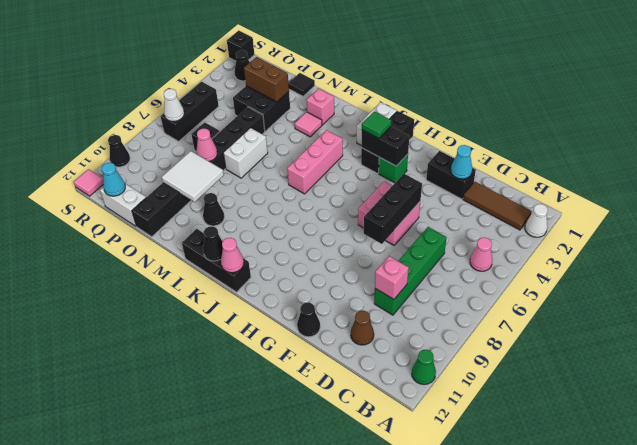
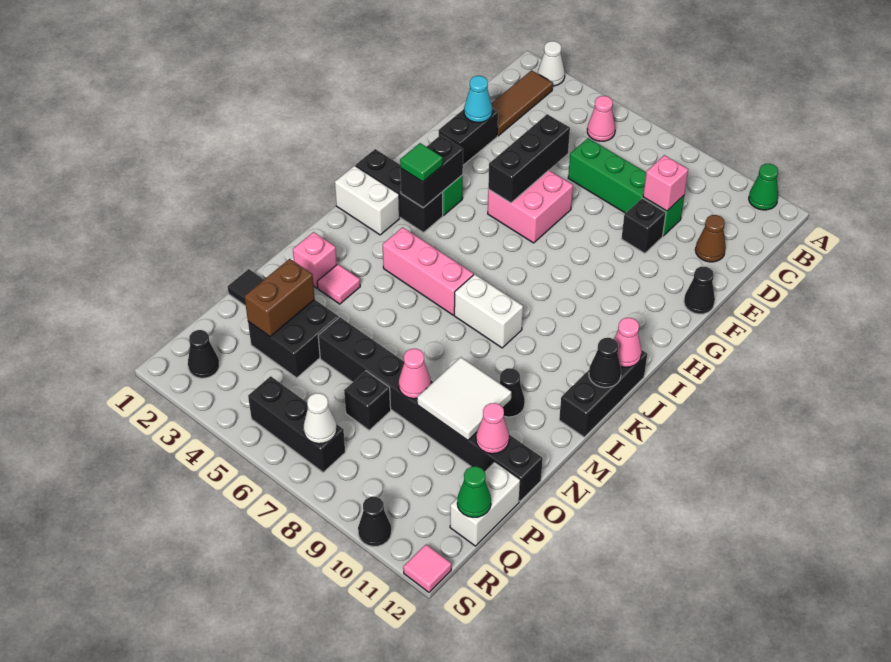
black brick F5:F7 level 2 -> black brick E5:G5 level 2
white brick N6:N7 level 1 -> white brick K7:K8 level 1
none -> pink cone O11 level 2
cyan cone Q12 level 2 -> green cone Q12 level 2
black brick S1 level 1 -> black brick E9 level 1

